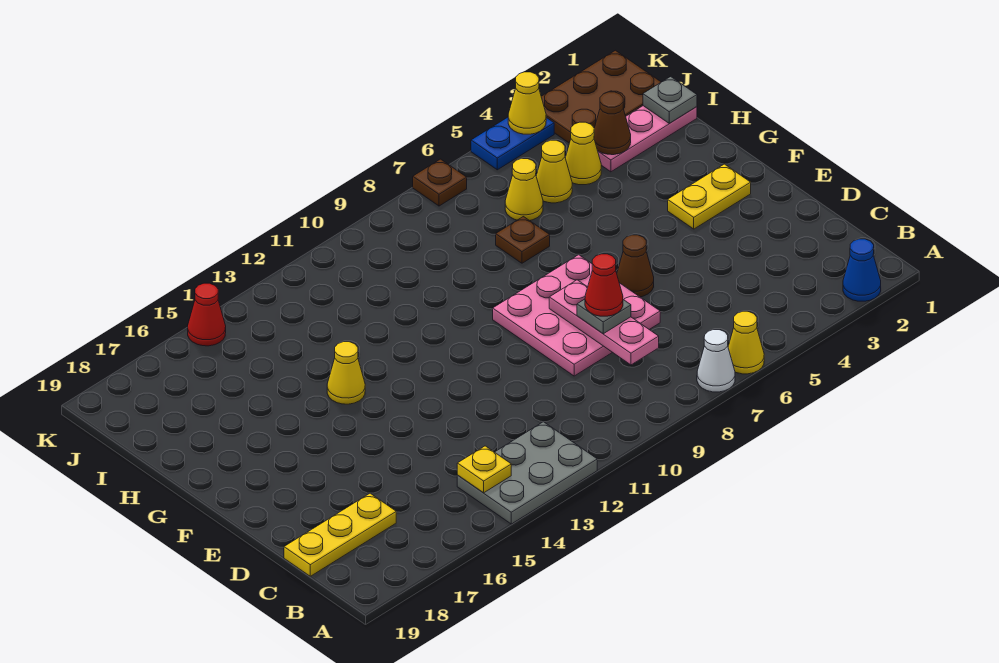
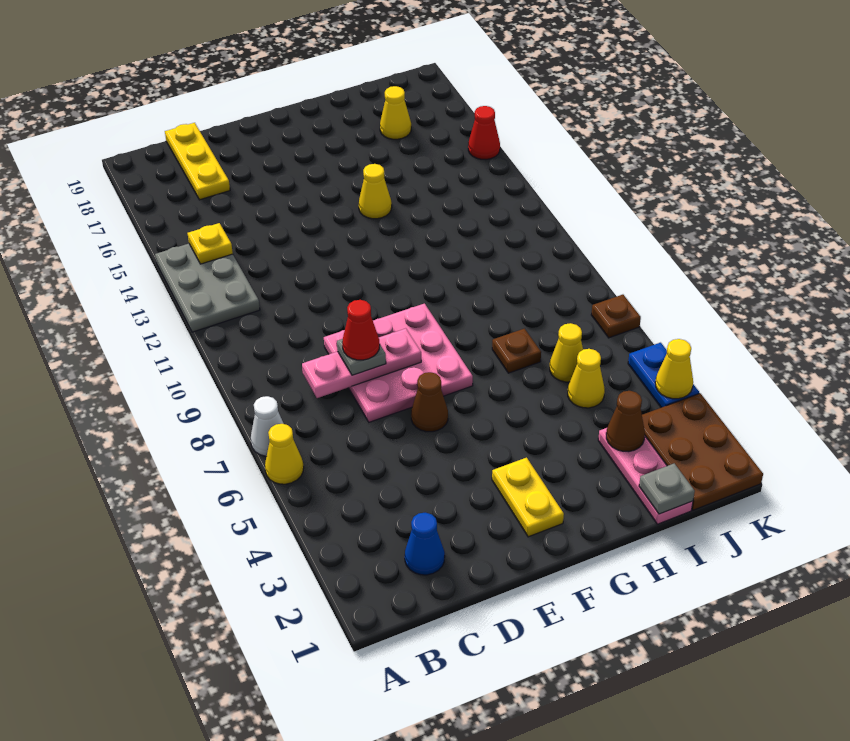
blue cone A2 level 1 -> blue cone C2 level 1
yellow cone I4 level 1 -> yellow cone I17 level 1

